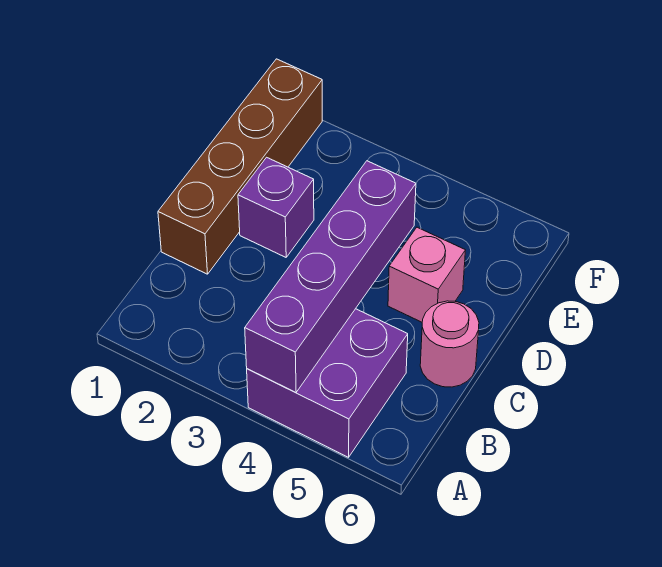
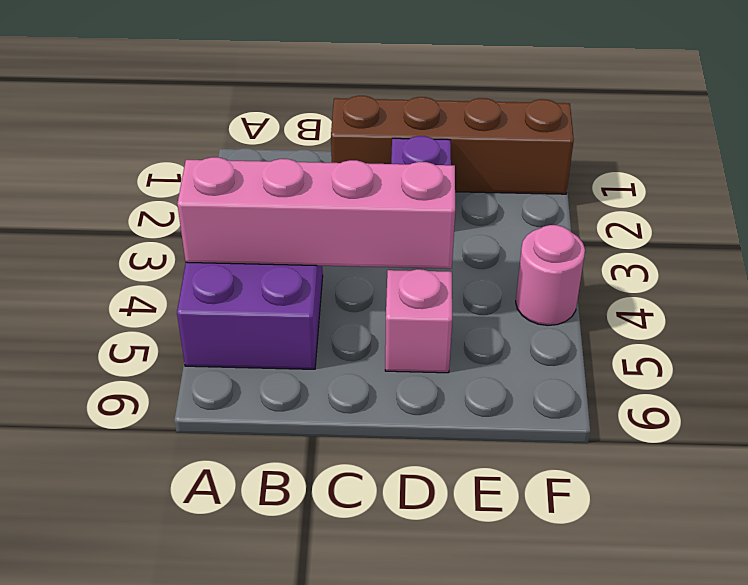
purple brick A4:D4 level 2 -> pink brick A4:D4 level 2
pink round brick C6 level 1 -> pink round brick F4 level 1

